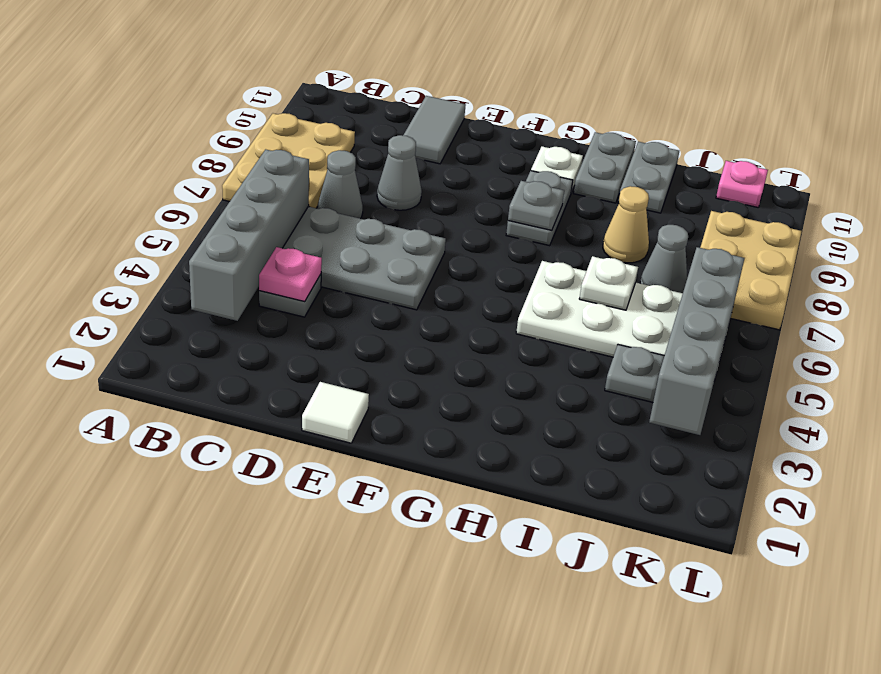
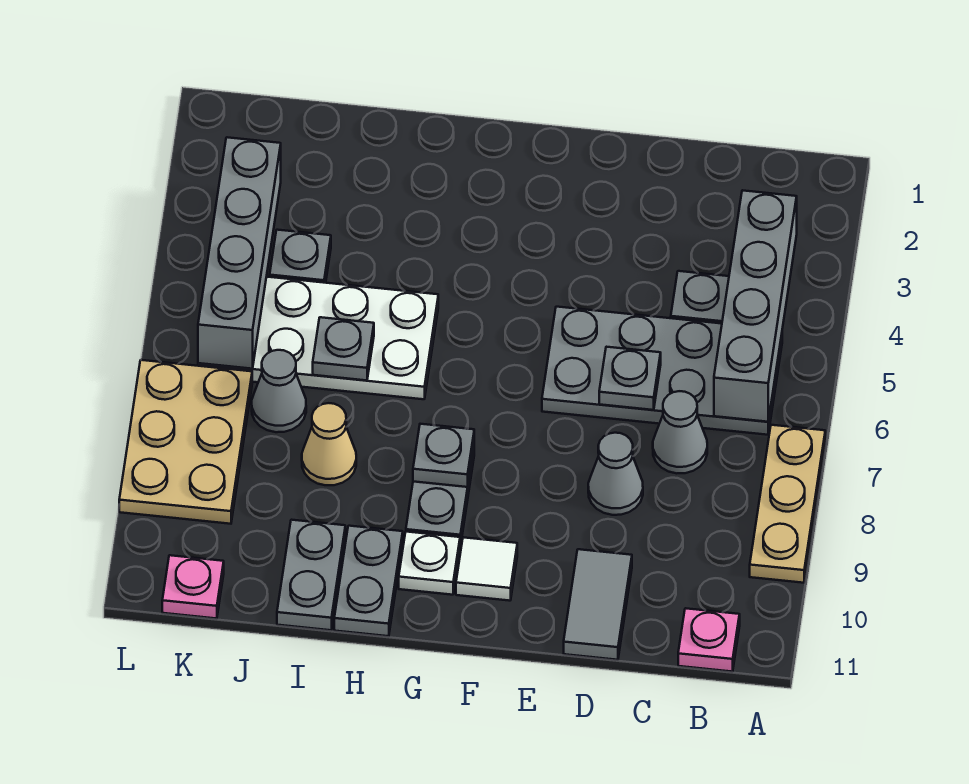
tan plate A7:B9 level 1 -> tan plate A7:A9 level 1
pink plate C4 level 2 -> pink plate B11 level 1
none -> grey plate D6 level 2
white tile E1 level 1 -> white tile F10 level 1
white plate I6 level 2 -> grey plate I6 level 2

